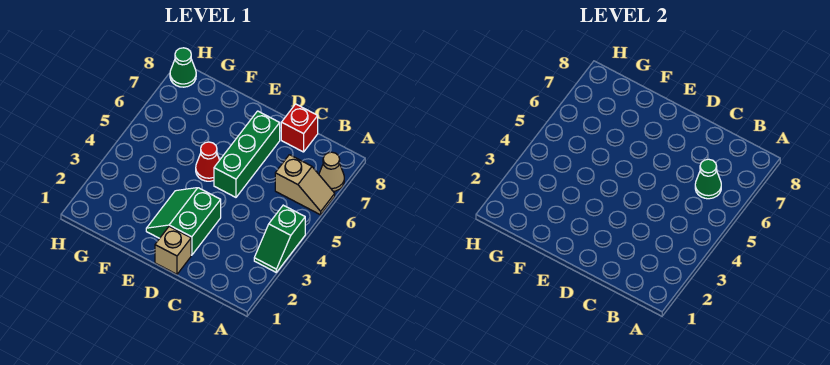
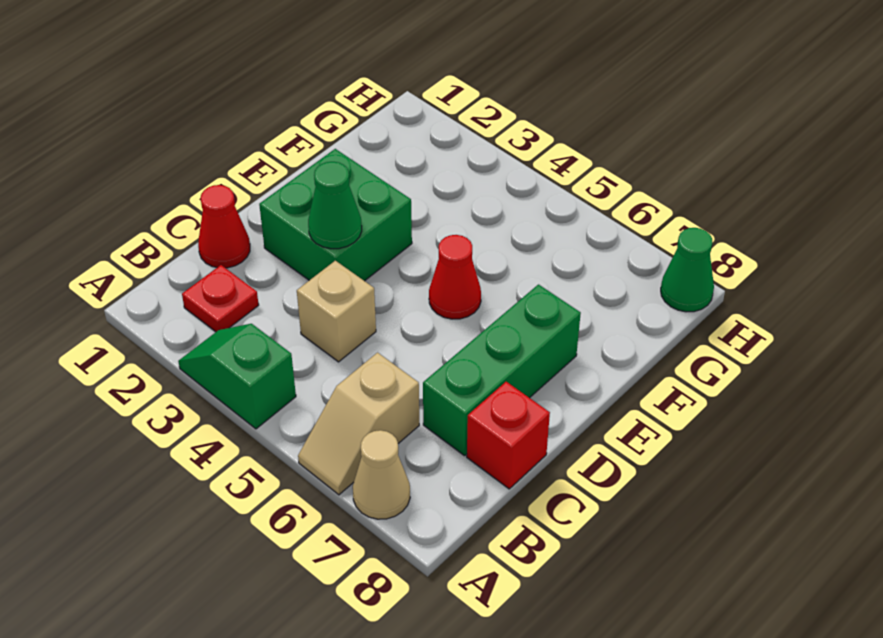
none -> red plate B2 level 1
green cone B6 level 2 -> green cone D3 level 2
none -> red cone C1 level 1
tan brick D1 level 1 -> tan brick C4 level 1
green slope D2:E3 level 1 top D -> green brick D2:E3 level 1
green brick D5:D7 level 1 -> green brick C7:E7 level 1

